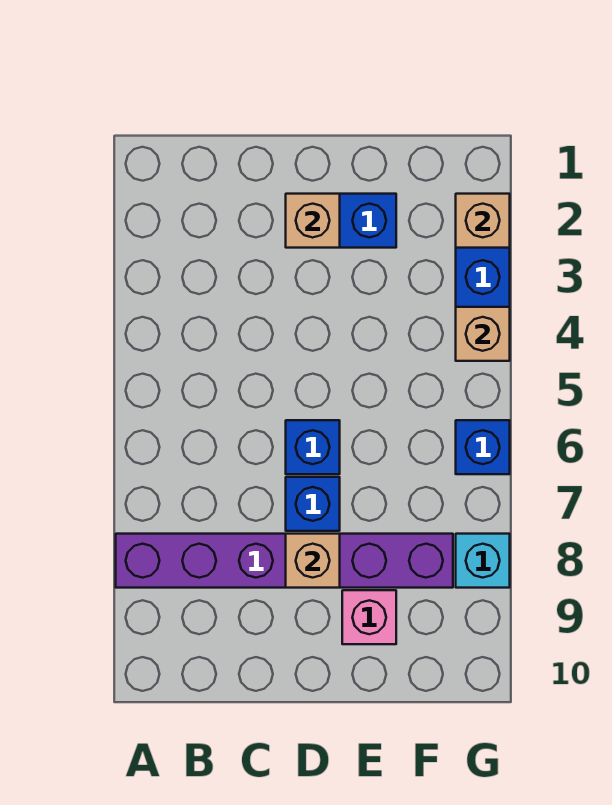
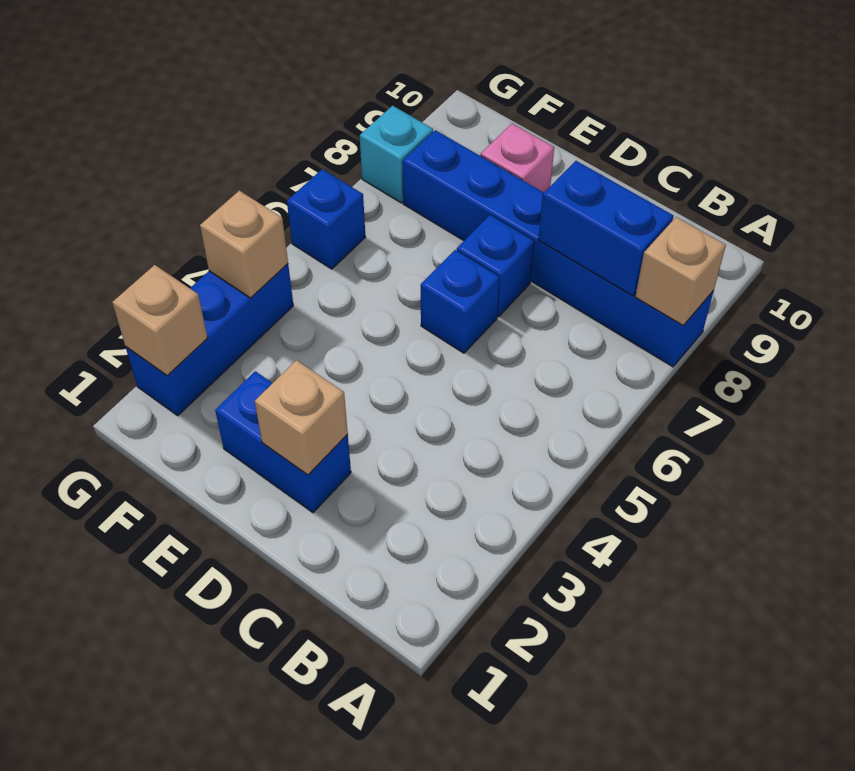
purple brick A8:F8 level 1 -> blue brick A8:F8 level 1
none -> blue brick B8:C8 level 2
tan brick D8 level 2 -> tan brick A8 level 2

